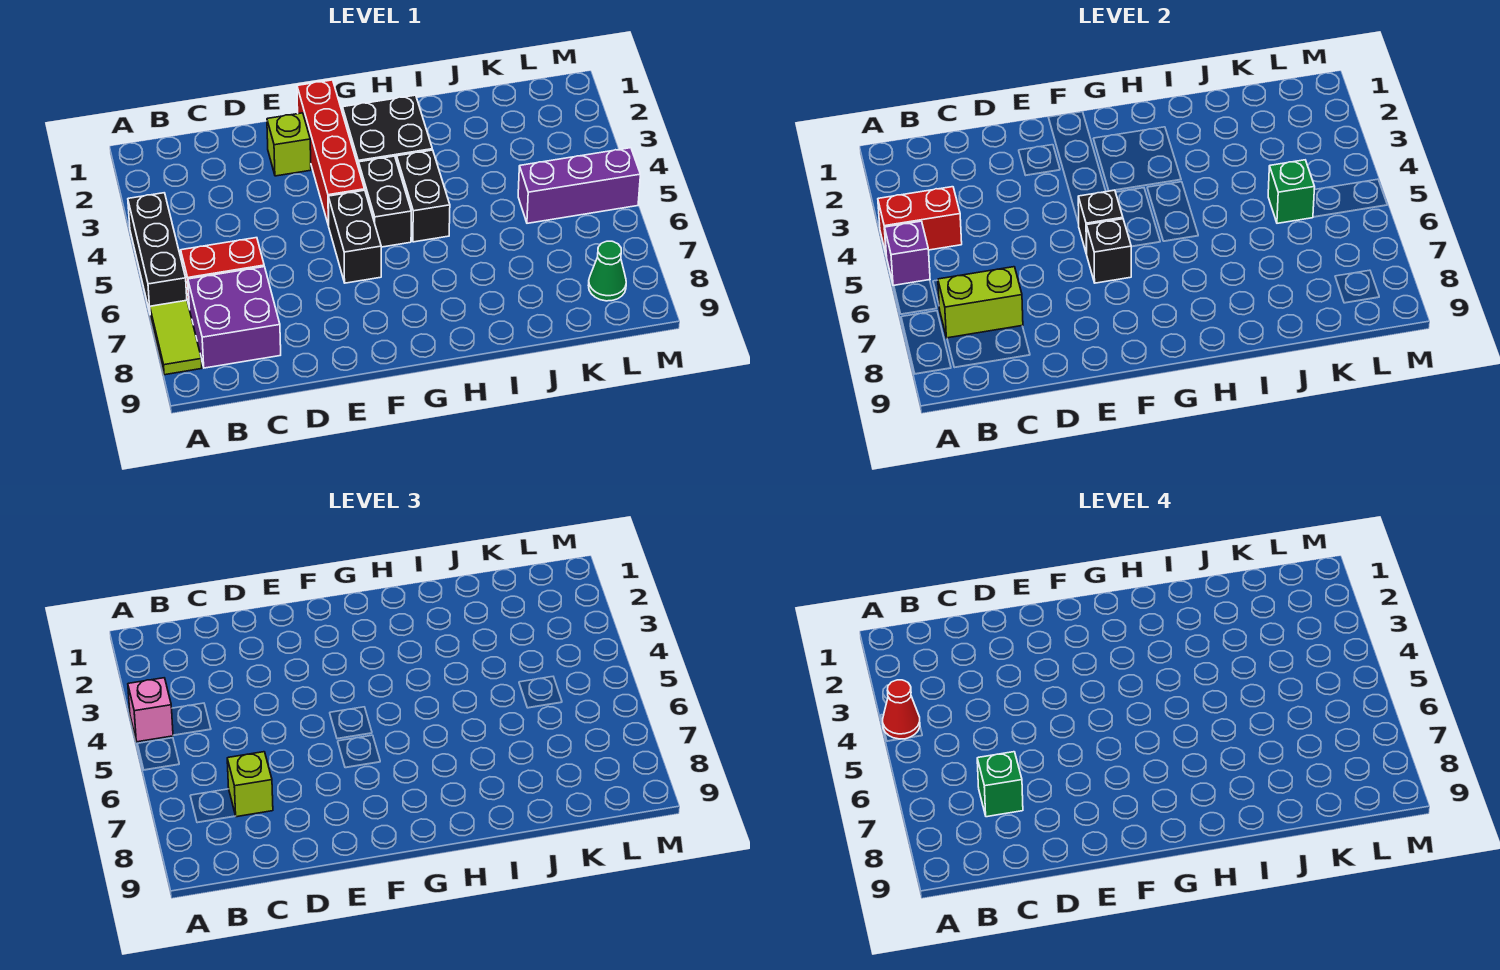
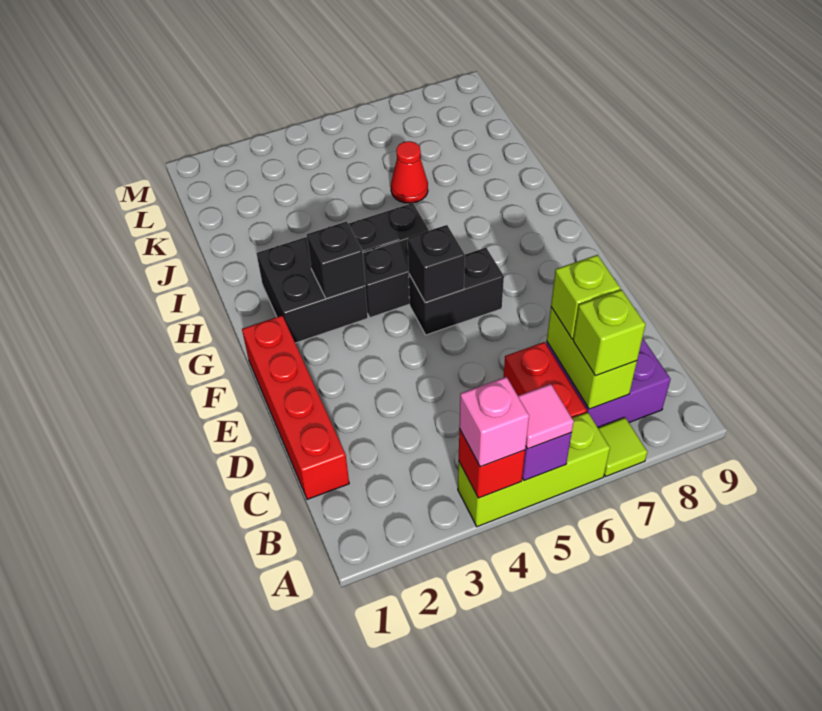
black brick A4:A6 level 1 -> lime brick A4:A6 level 1
red brick A4:B4 level 2 -> red brick A4 level 2
red cone A4 level 4 -> red cone J6 level 1
none -> pink tile A5 level 3
lime tile A7:A8 level 1 -> lime tile A7 level 1
green brick C7 level 4 -> none
lime brick E2 level 1 -> lime brick B7 level 3
red brick F1:F4 level 1 -> red brick C1:F1 level 1
black brick F6 level 2 -> black brick G3 level 2
purple brick K5:M5 level 1 -> none
green brick K5 level 2 -> none
green cone L8 level 1 -> none

